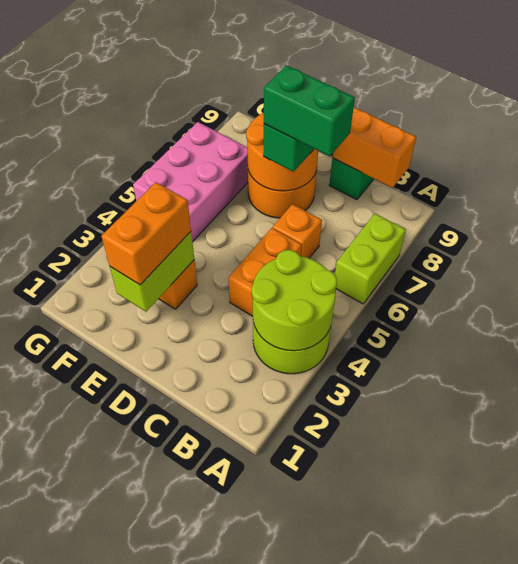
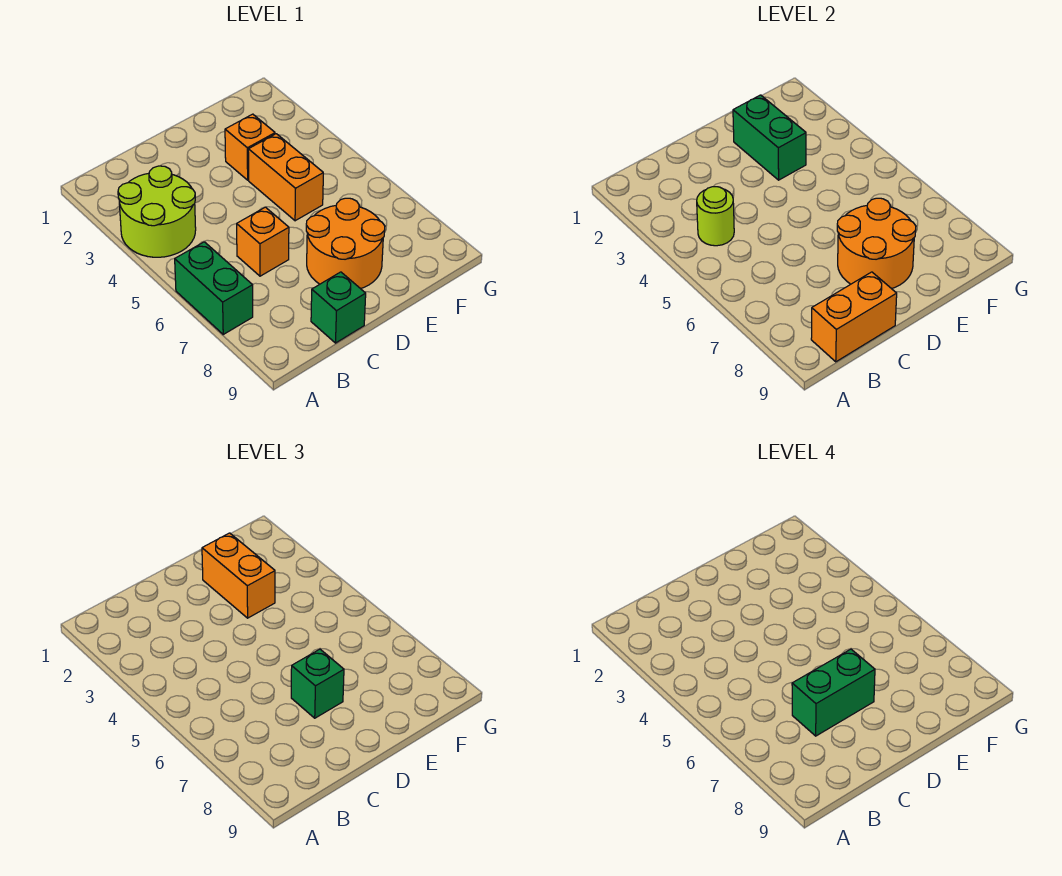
lime round brick A3:B4 level 2 -> lime round brick B4 level 2
lime brick A6:A7 level 1 -> green brick A6:A7 level 1
orange brick C4:C5 level 1 -> orange brick E4:E5 level 1
lime brick E2:E3 level 2 -> green brick E2:E3 level 2
pink brick F5:G7 level 1 -> none

